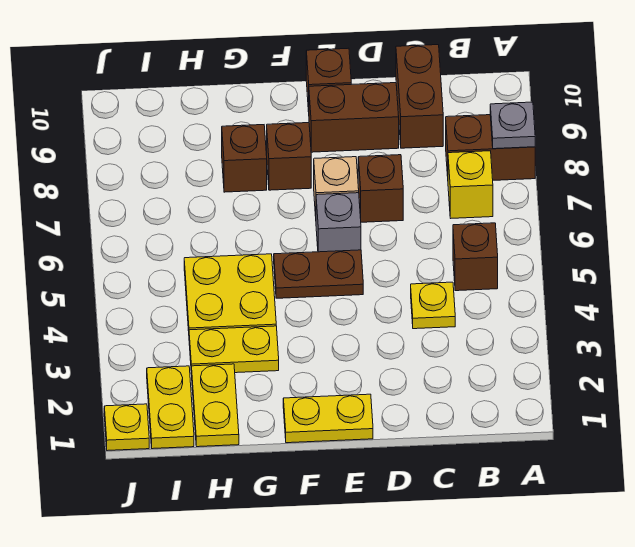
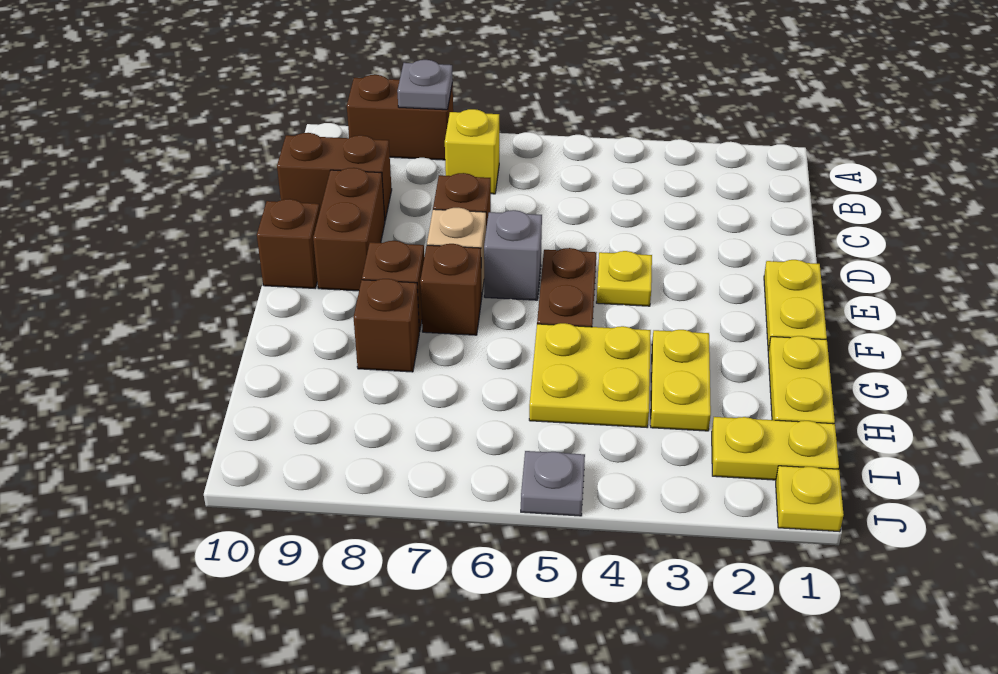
brown brick A8:B8 level 1 -> brown brick A8:A9 level 1
brown brick B5 level 1 -> brown brick F7 level 1
yellow plate C4 level 1 -> yellow plate E4 level 1
yellow plate H1:H2 level 1 -> yellow plate G1:H1 level 1
none -> grey plate J5 level 1

